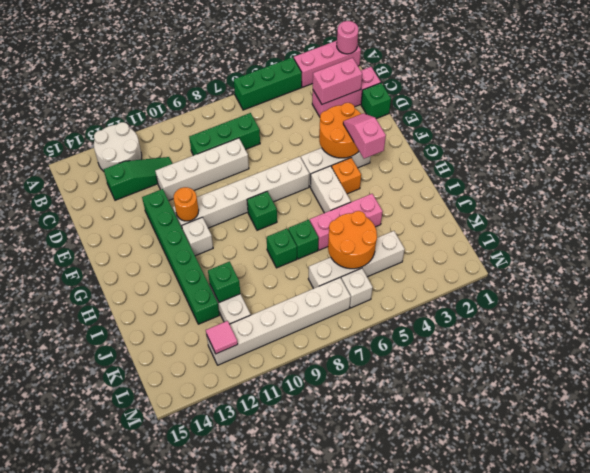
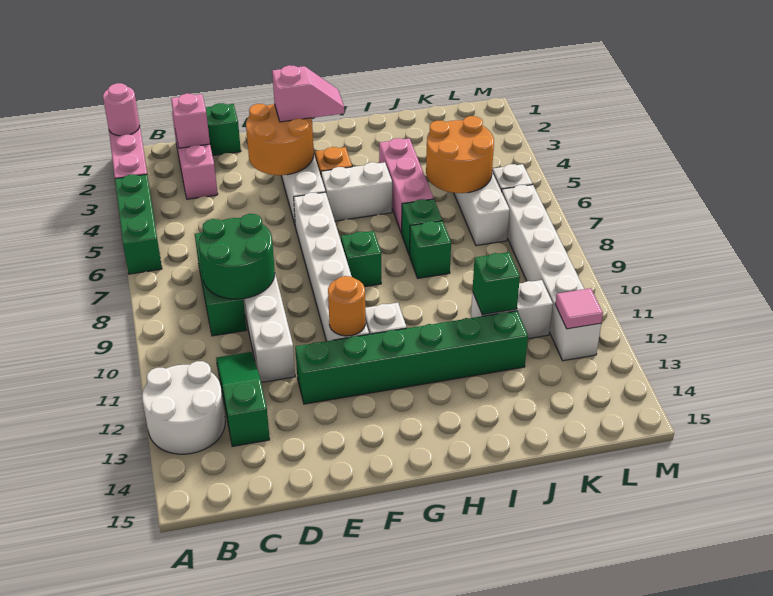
pink brick C2:C3 level 2 -> pink brick C2 level 2
none -> green round brick C8:D9 level 2
pink slope F3:G3 level 3 top G -> pink slope F3:G3 level 3 top F

